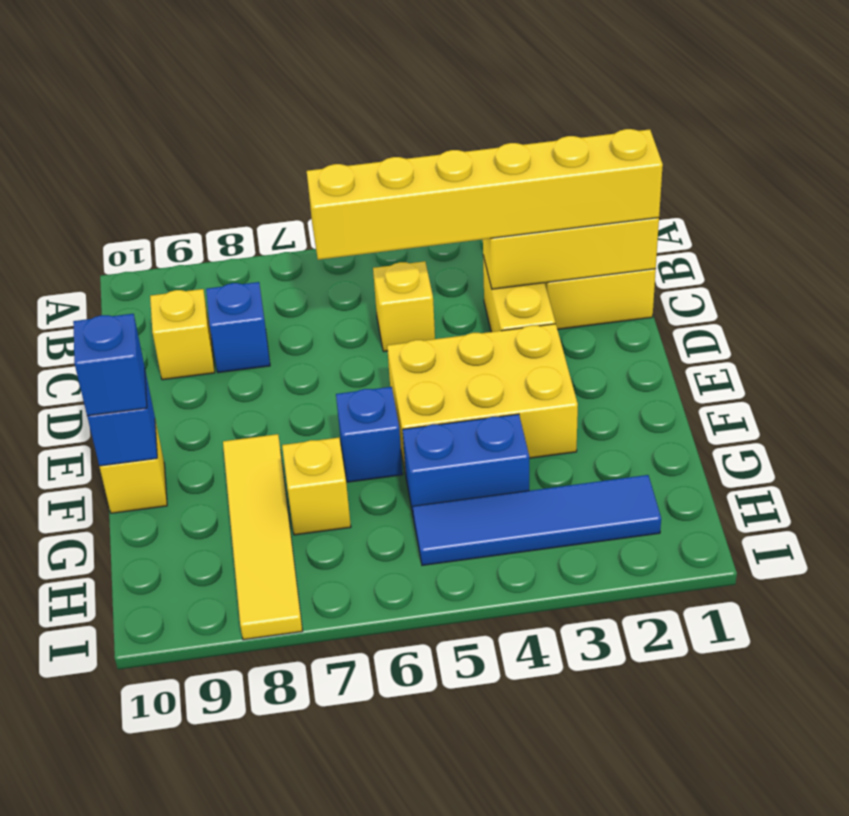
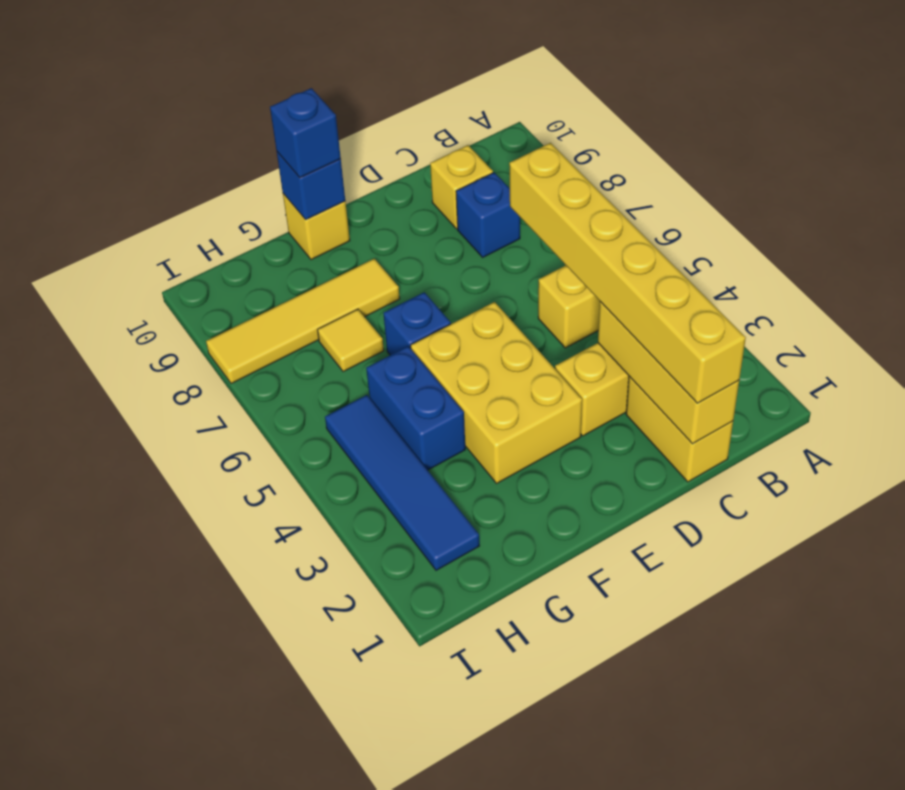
yellow brick G7 level 1 -> yellow tile G7 level 1

